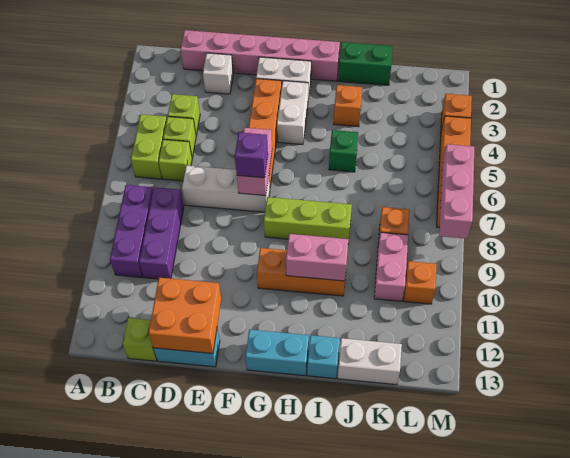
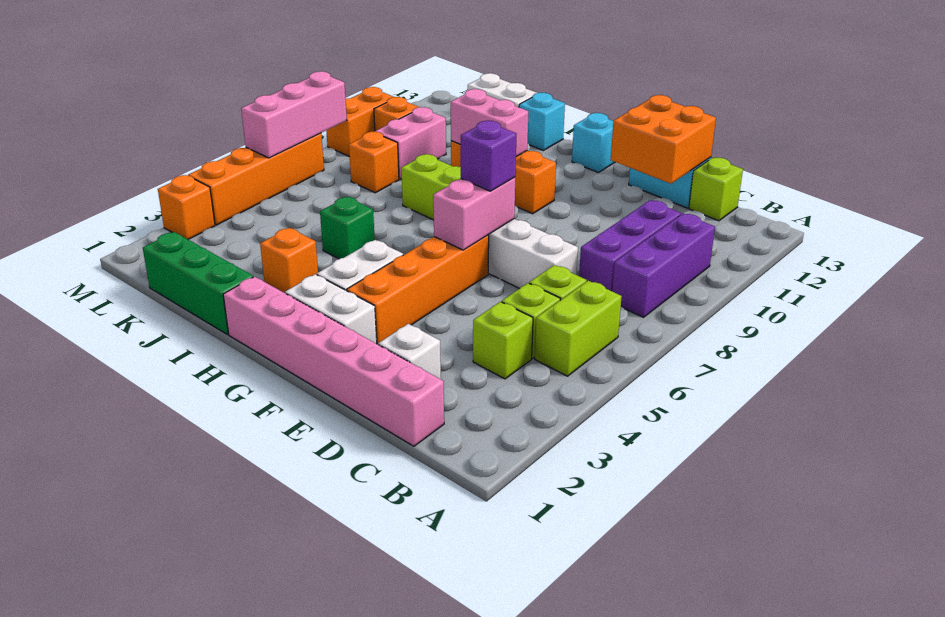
cyan brick G13:H13 level 1 -> cyan brick G13 level 1
green brick I1:J1 level 1 -> green brick I1:K1 level 1
none -> orange brick M9:M10 level 1

